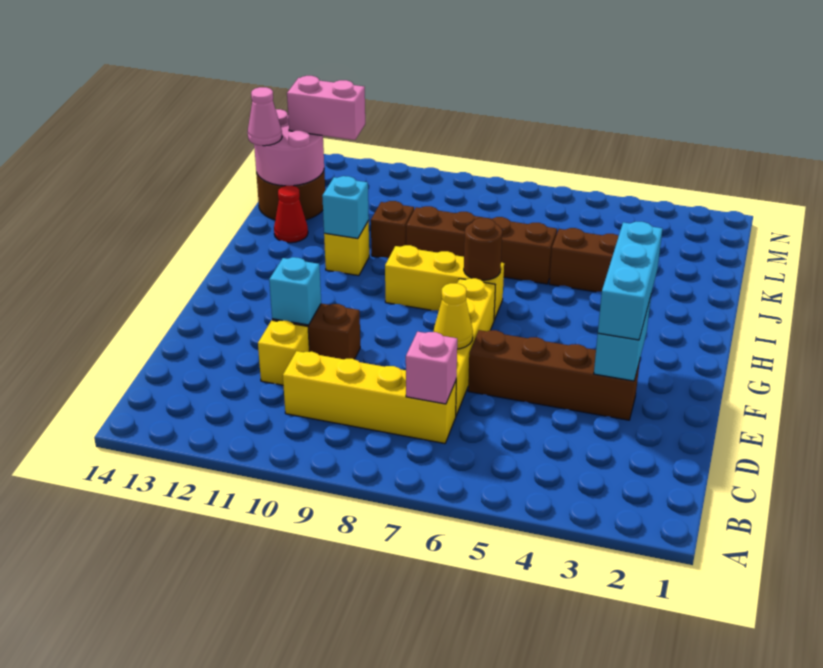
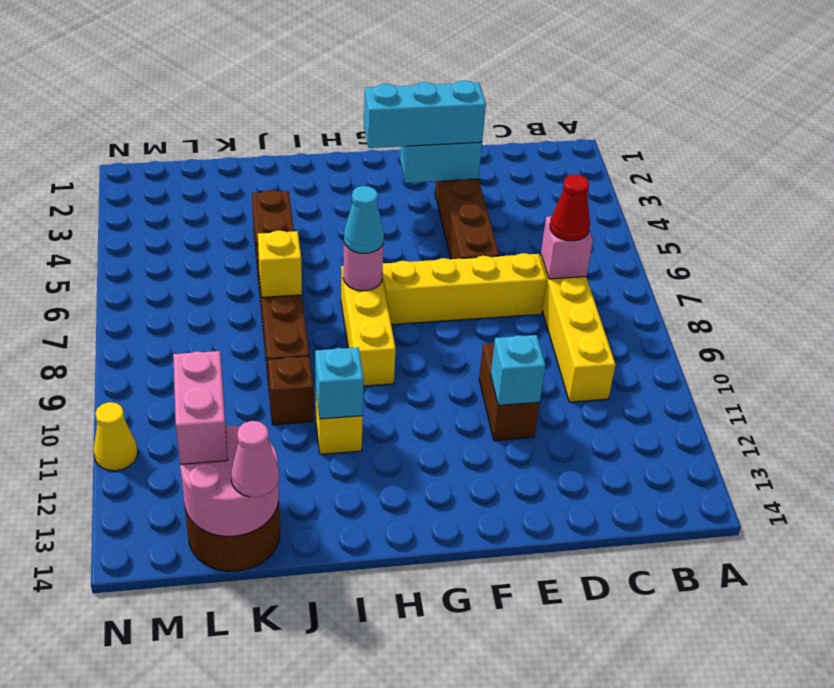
yellow brick D11 level 1 -> yellow brick J7 level 2
yellow cone E7 level 2 -> yellow cone N11 level 1
brown round brick H7 level 2 -> pink round brick H7 level 2
none -> cyan cone H7 level 3
red cone J13 level 1 -> red cone C7 level 3

